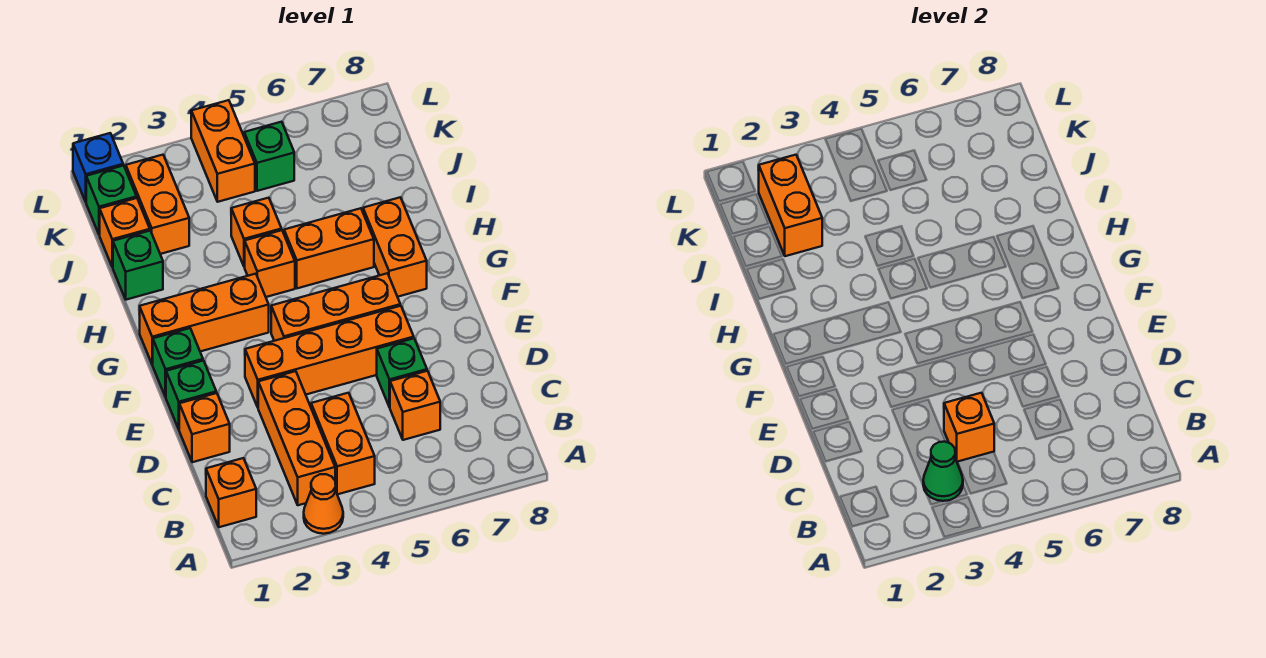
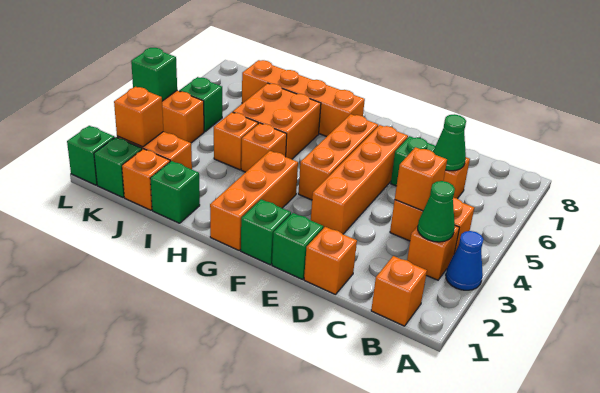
orange cone A3 level 1 -> blue cone A3 level 1
orange brick B3:D3 level 1 -> orange brick B3 level 1
none -> green cone C6 level 2
orange brick G7:H7 level 1 -> orange brick G7:J7 level 1
orange brick H5:H6 level 1 -> orange brick H5:I6 level 1
orange brick J2:K2 level 2 -> orange brick K2 level 2
blue brick L1 level 1 -> green brick L1 level 1
none -> green brick L4 level 2

